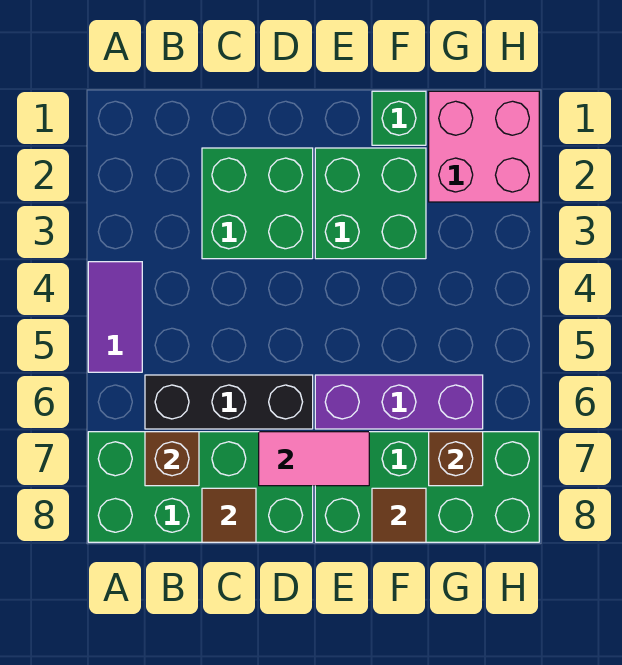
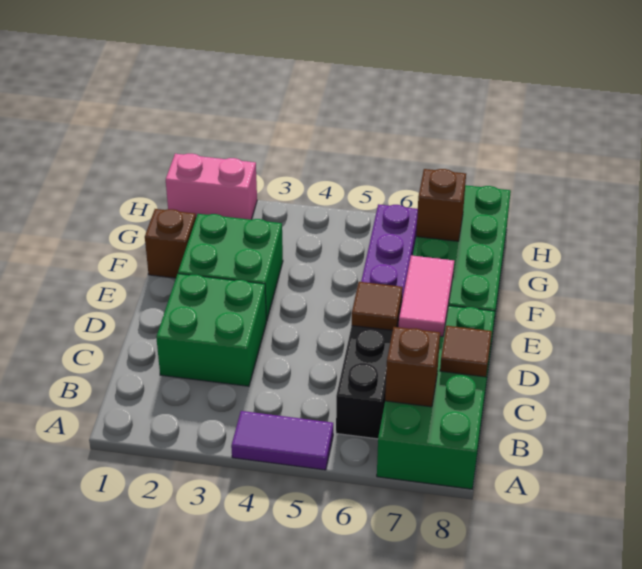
green brick F1 level 1 -> brown brick F1 level 1
brown tile F8 level 2 -> brown tile D6 level 2
pink brick G1:H2 level 1 -> pink brick H1:H2 level 1

